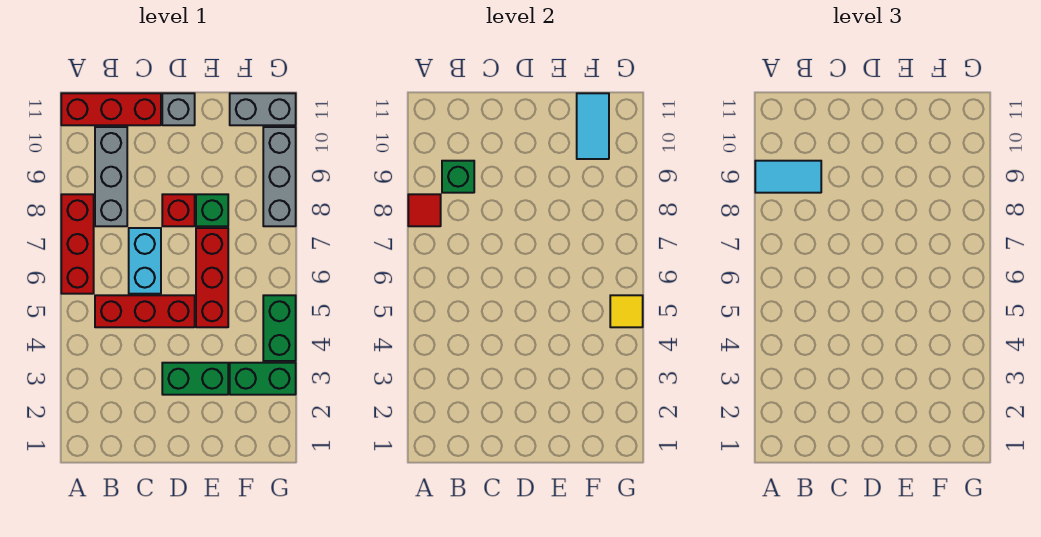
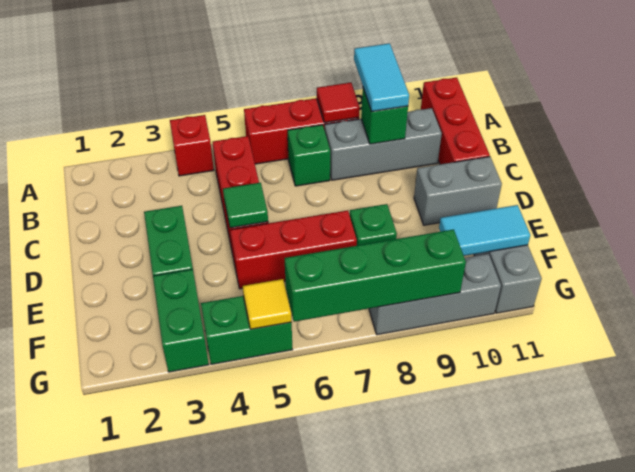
none -> green brick B7 level 1
cyan brick C6:C7 level 1 -> none
none -> green tile D5 level 2
red brick D8 level 1 -> red brick A4 level 1
grey brick D11 level 1 -> grey brick D10:D11 level 1
none -> green brick G6:G9 level 2

